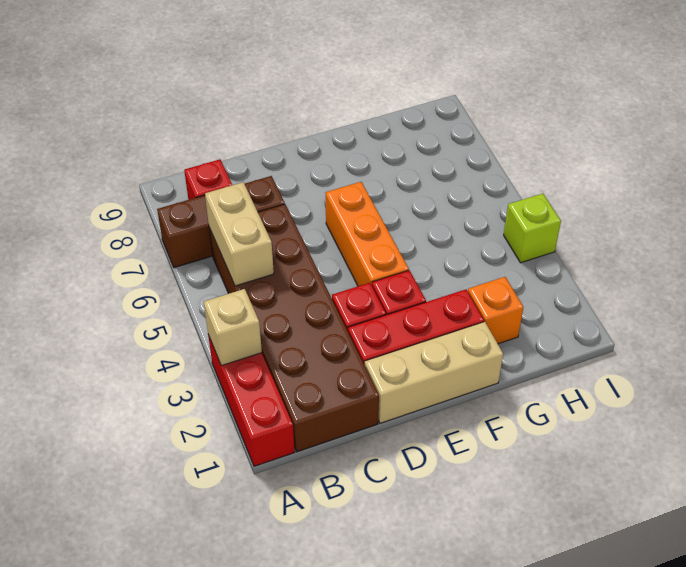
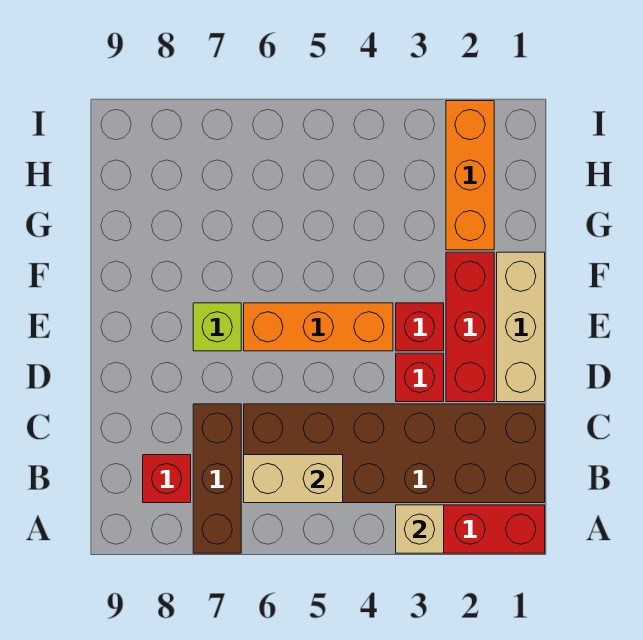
orange brick G2 level 1 -> orange brick G2:I2 level 1
lime brick I4 level 1 -> lime brick E7 level 1

